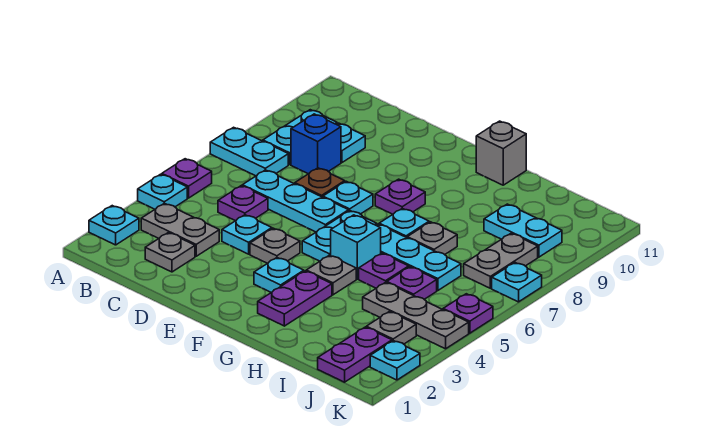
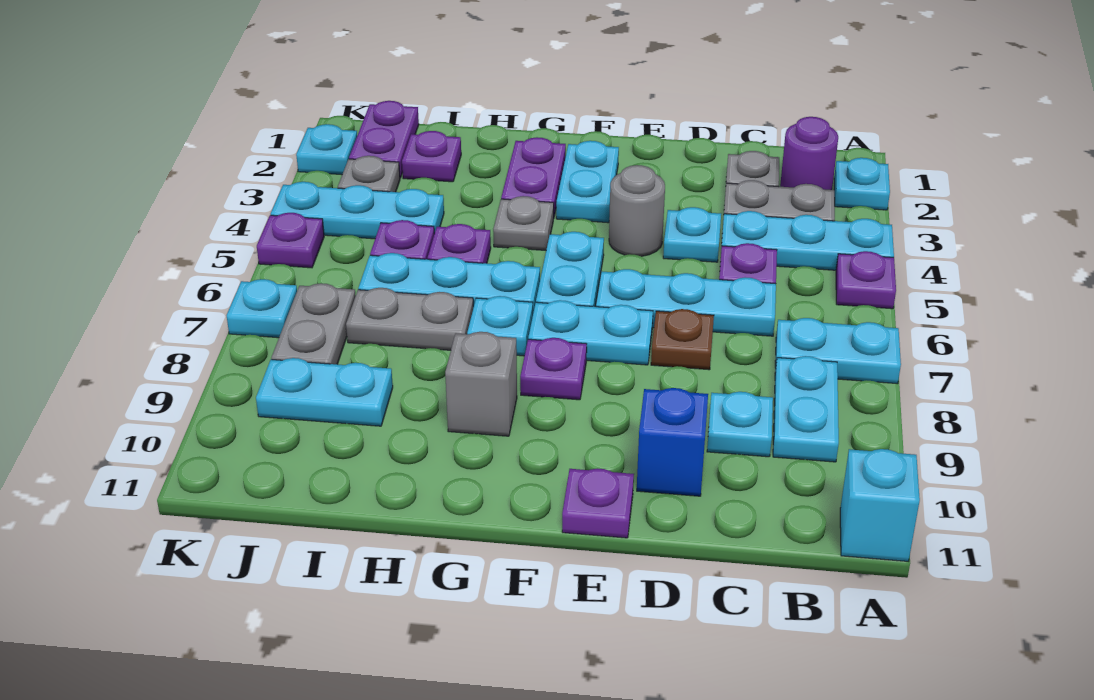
cyan plate A4 level 1 -> cyan plate A4:C4 level 1
none -> purple round brick B2 level 1
blue brick C8 level 1 -> blue brick D10 level 1
grey plate E4 level 1 -> grey round brick E4 level 1
cyan plate E7 level 1 -> cyan plate E7:F7 level 1
none -> purple plate E11 level 1
cyan plate F3 level 1 -> cyan plate F2:F3 level 1
cyan brick G5 level 1 -> cyan brick A11 level 1
grey brick G11 level 1 -> grey brick G9 level 1
grey plate H7 level 1 -> grey plate H7:I7 level 1
none -> purple plate I2 level 1
grey plate I4:K4 level 1 -> cyan plate I4:K4 level 1

